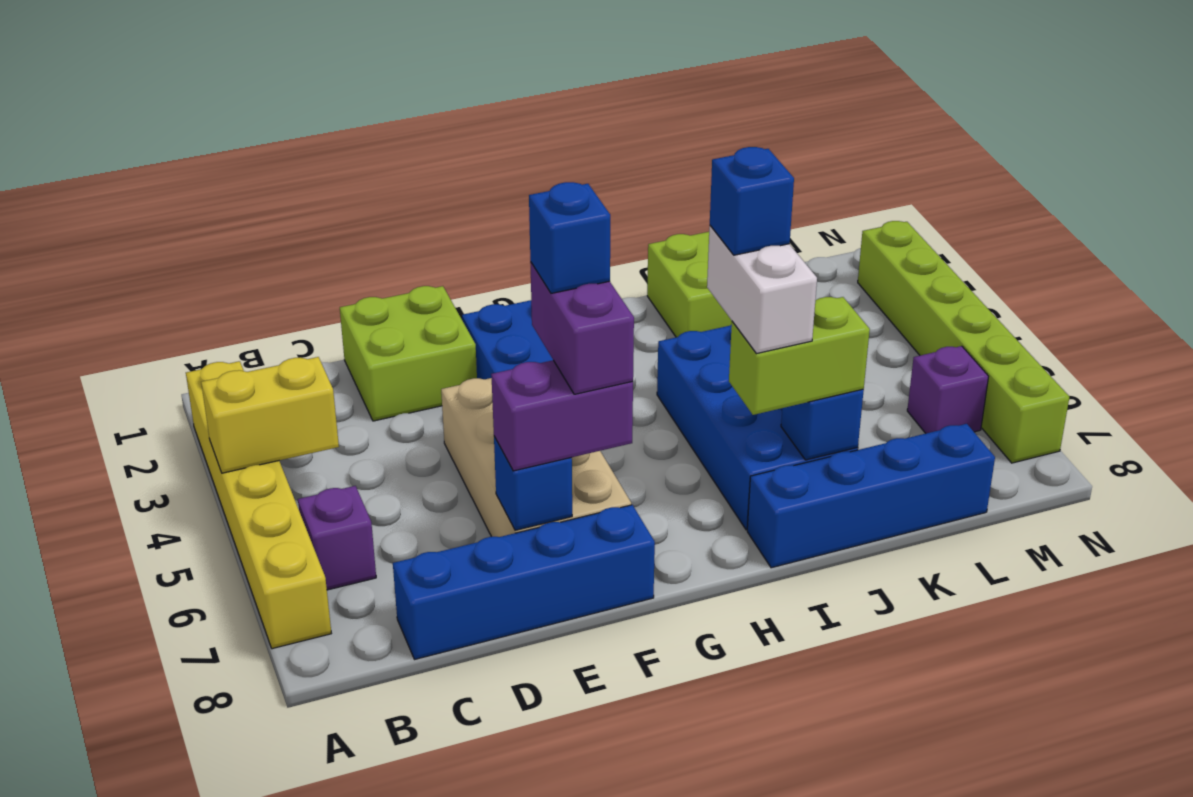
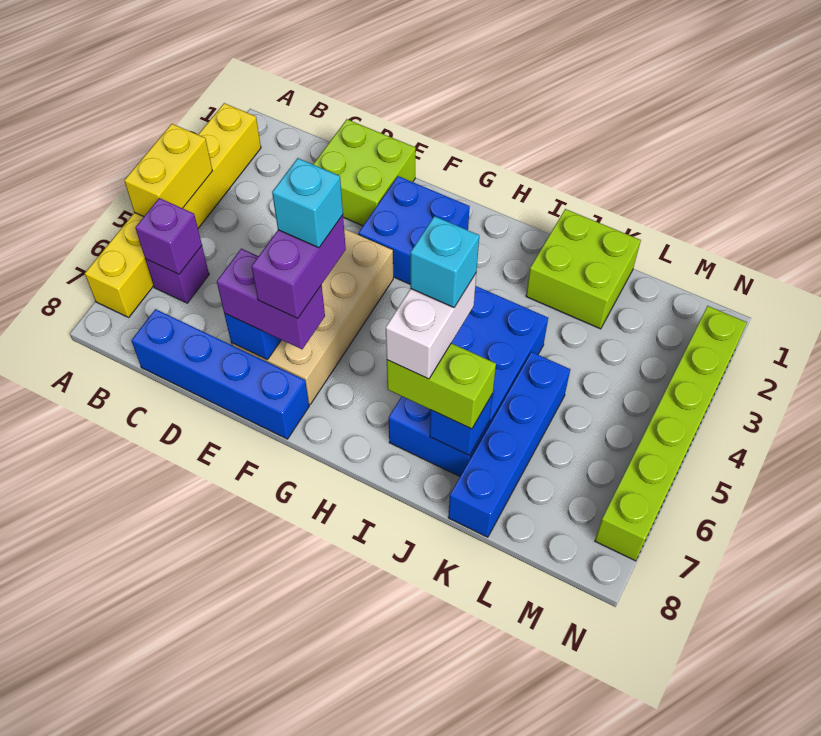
yellow brick A4:B4 level 2 -> yellow brick A4:A5 level 2
blue brick F6 level 5 -> cyan brick F6 level 5
blue brick I6 level 5 -> cyan brick I6 level 5
blue brick I8:L8 level 1 -> blue brick K5:K8 level 1
purple brick M6 level 1 -> purple brick B6 level 2

